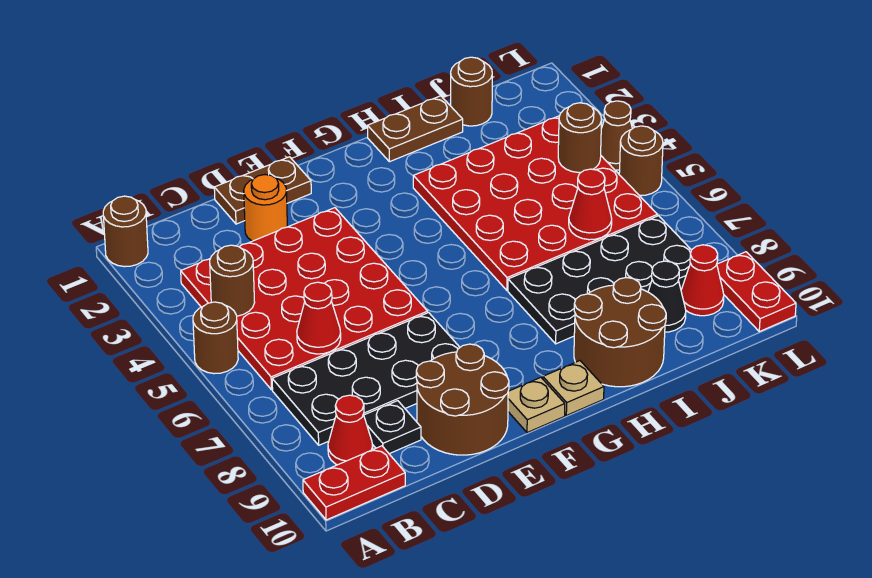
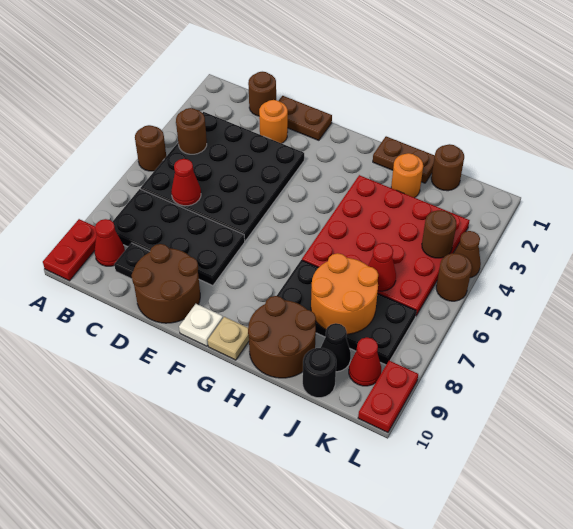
brown round brick A1 level 1 -> brown round brick C1 level 1
red plate A10:B10 level 1 -> red plate A9:A10 level 1
red plate B3:E6 level 1 -> black plate B3:E6 level 1
tan plate F10 level 1 -> white plate F10 level 1
none -> orange round brick I2 level 1
none -> orange round brick I7:J8 level 2
none -> black round brick J10 level 1

